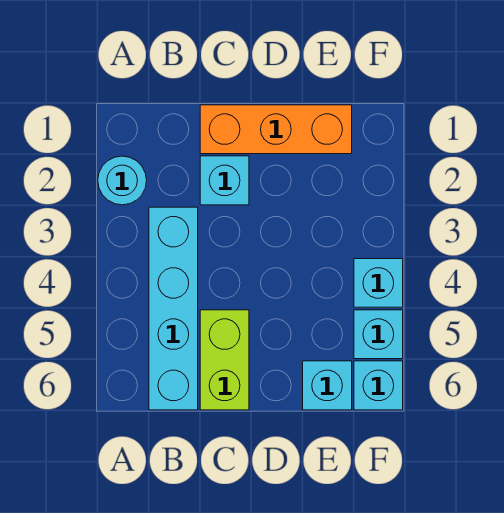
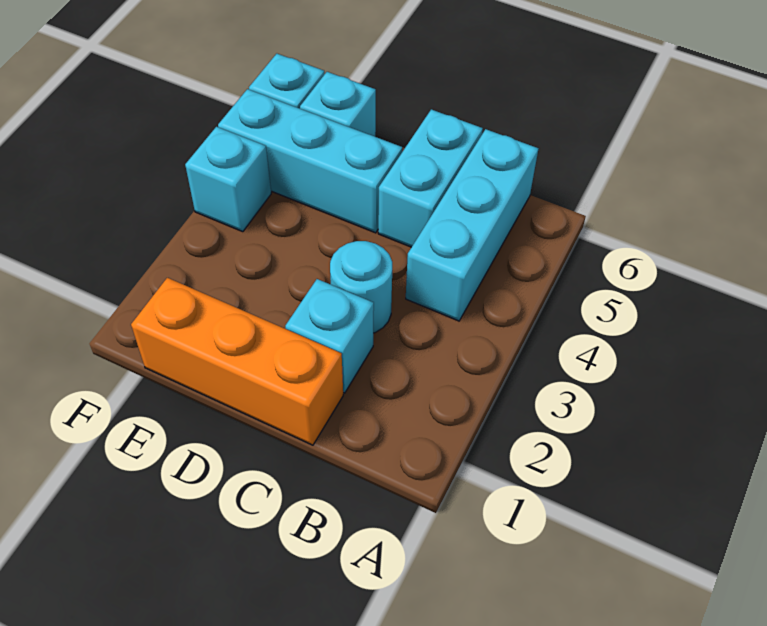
cyan round brick A2 level 1 -> cyan round brick C3 level 1
cyan brick B3:B6 level 1 -> cyan brick B4:B6 level 1
lime brick C5:C6 level 1 -> cyan brick C5:C6 level 1
cyan brick F5 level 1 -> cyan brick D5:F5 level 1

